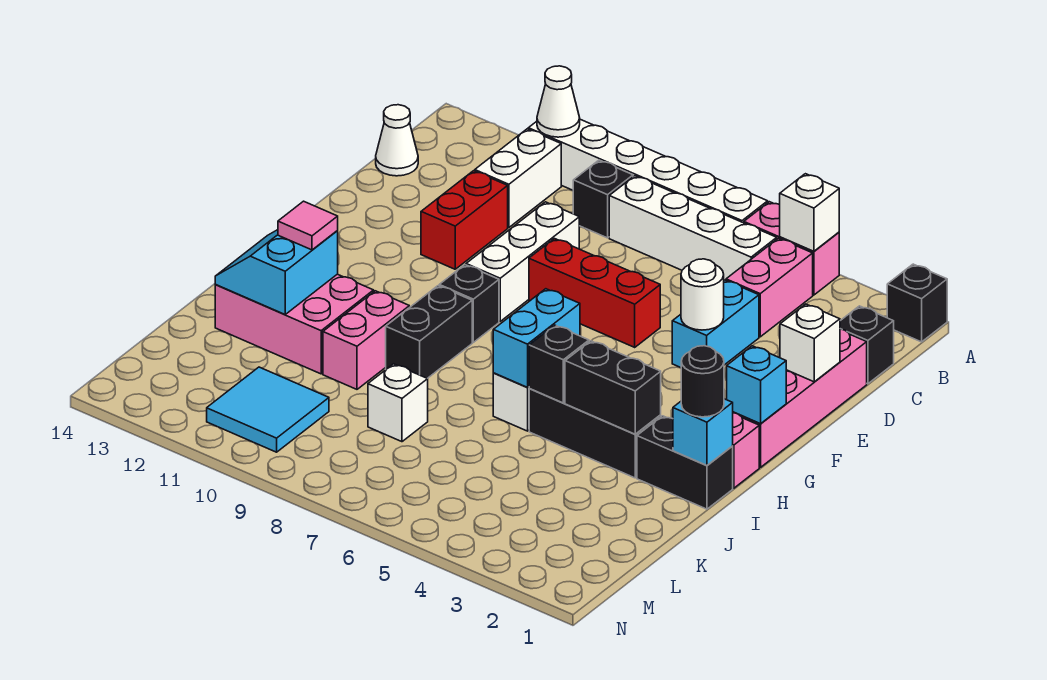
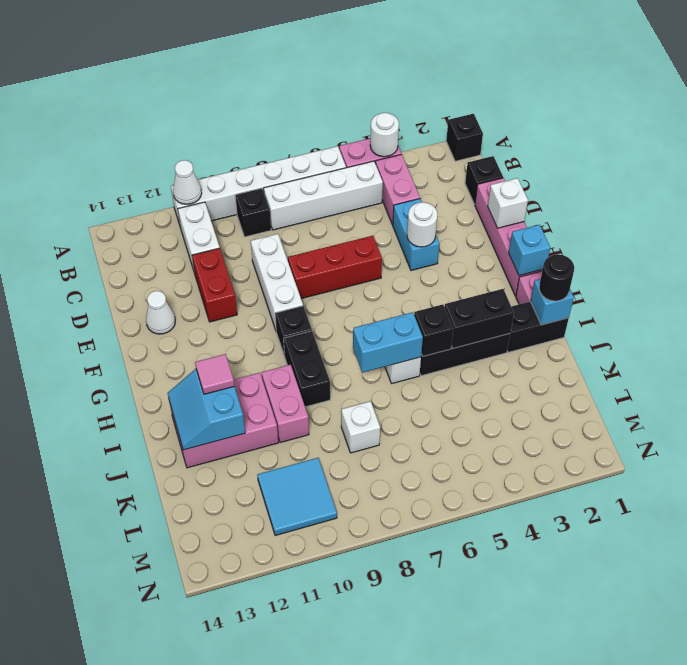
white brick A4 level 2 -> white round brick A4 level 2
white cone C14 level 1 -> white cone E13 level 1
cyan brick H6:I6 level 2 -> cyan brick I6:I7 level 2

